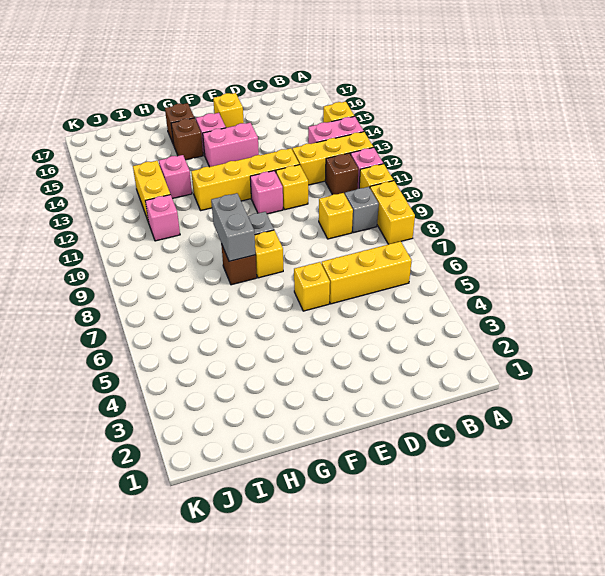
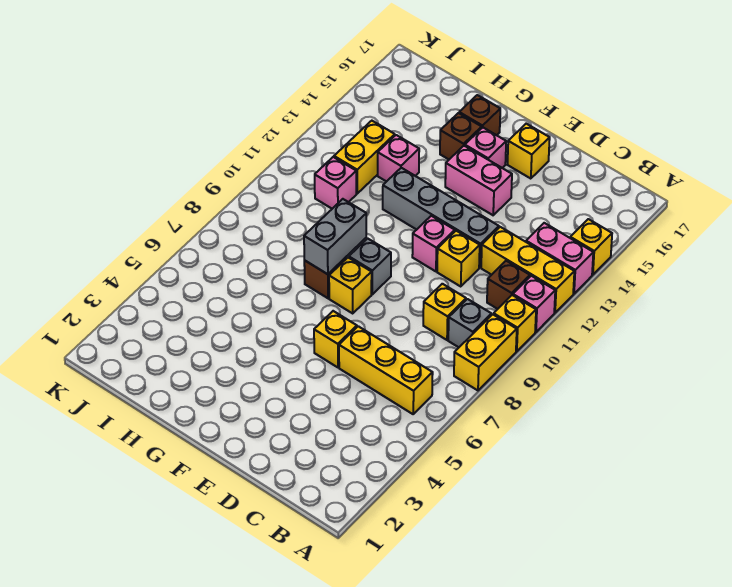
yellow brick D12:G12 level 1 -> grey brick D12:G12 level 1

